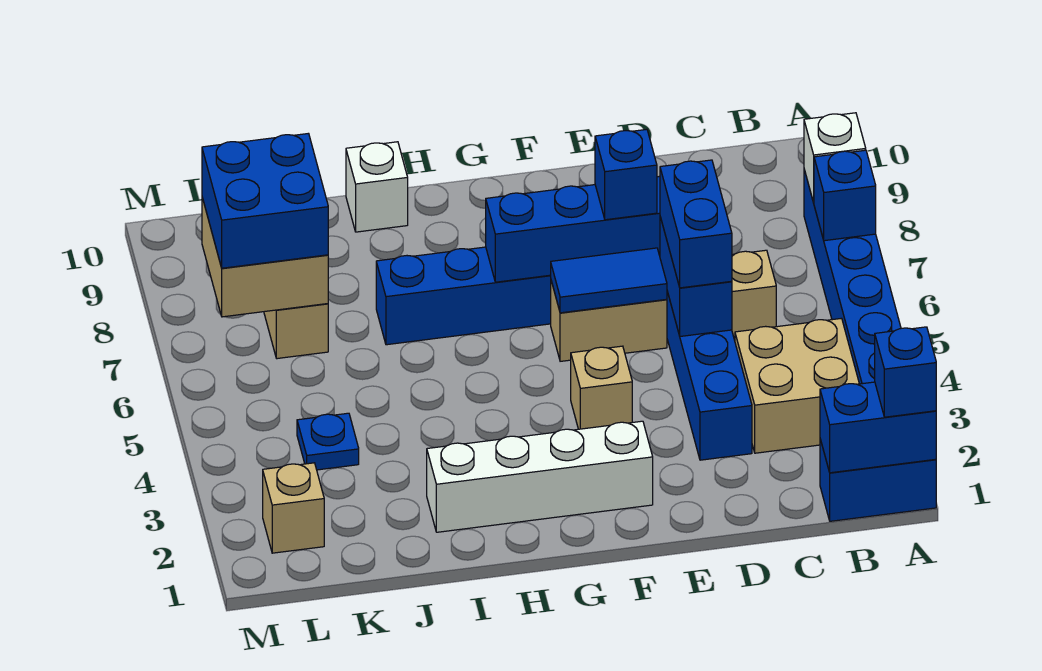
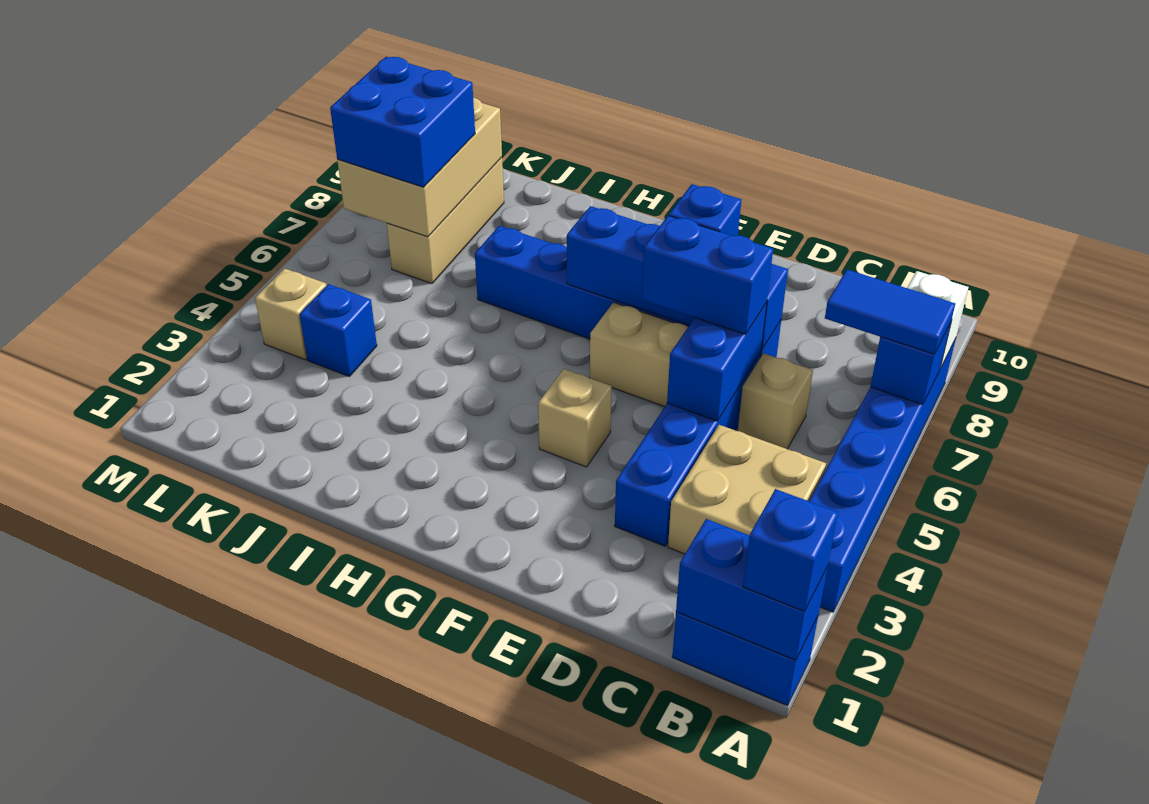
blue brick D5:D6 level 3 -> blue brick D6:E6 level 3
blue tile E6:F6 level 2 -> blue tile A7:B7 level 3
white brick F2:I2 level 1 -> none
white brick I10 level 1 -> none
blue plate K4 level 1 -> blue brick K4 level 1
tan brick K7:L8 level 2 -> tan brick K7:L9 level 2
tan brick L2 level 1 -> tan brick L4 level 1

